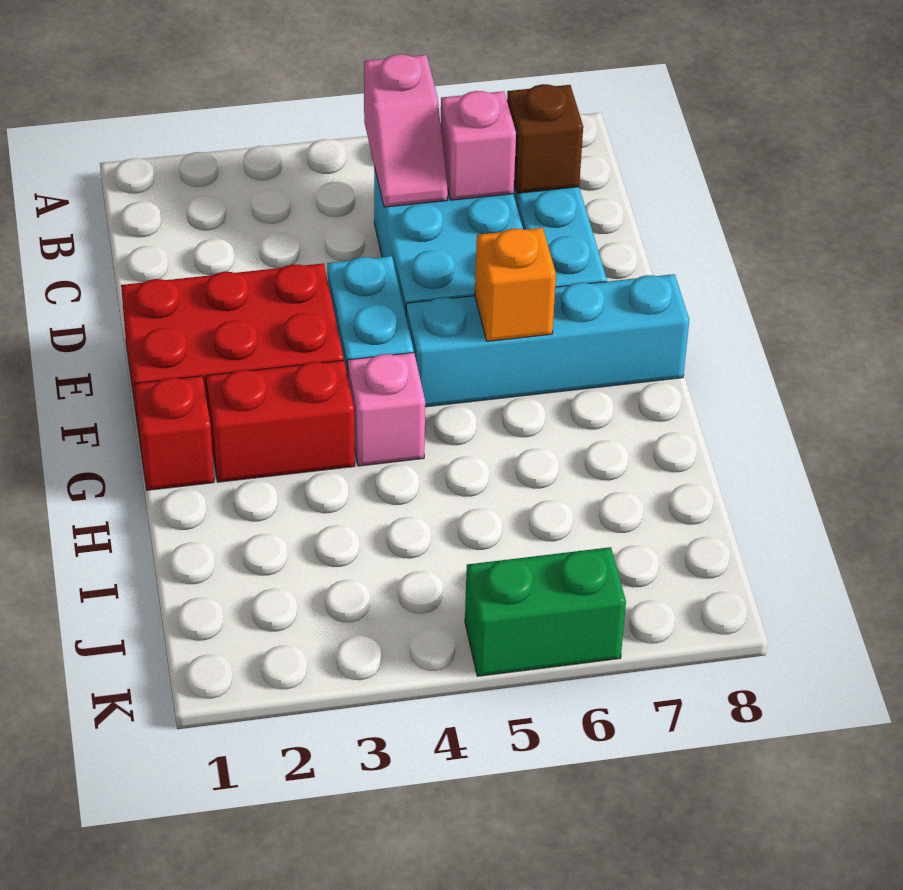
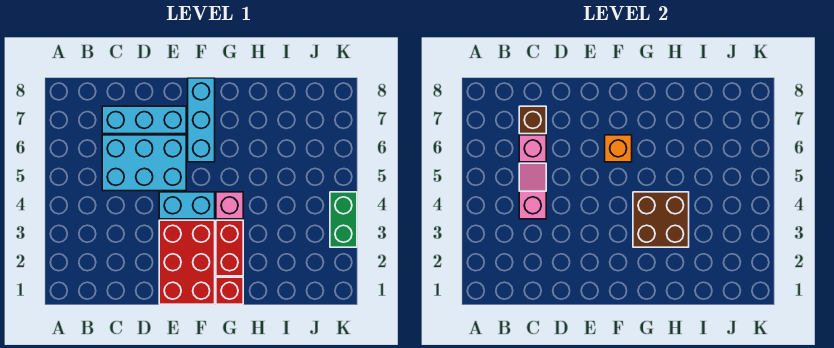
pink slope B5:C5 level 2 top B -> pink slope C4:C5 level 2 top 4
cyan brick F5:F8 level 1 -> cyan brick F6:F8 level 1
none -> brown brick G3:H4 level 2
green brick K5:K6 level 1 -> green brick K3:K4 level 1

